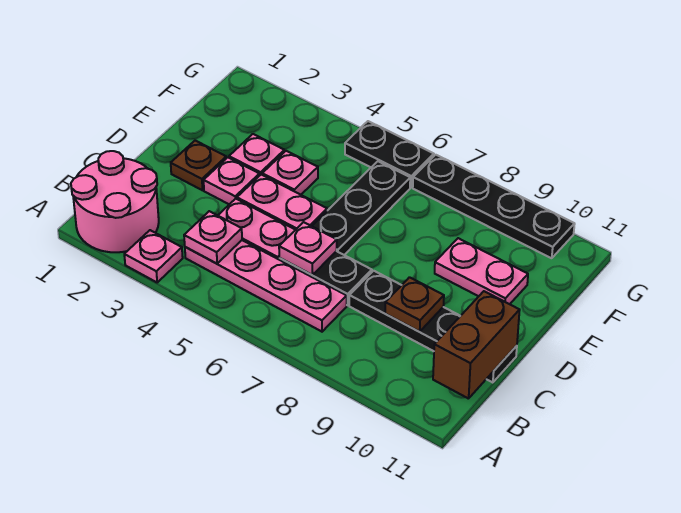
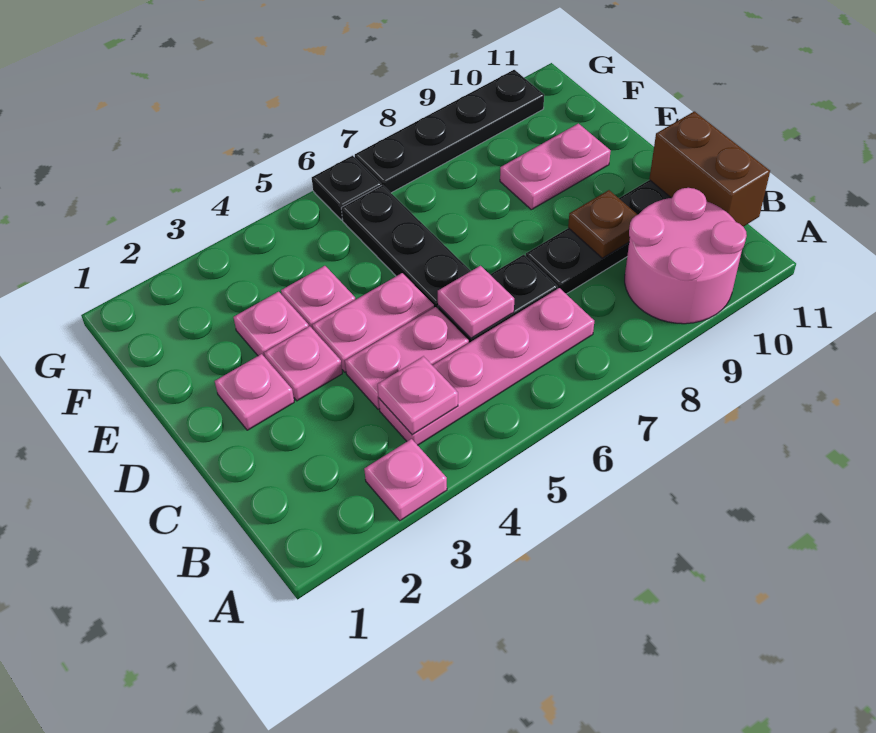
pink round brick A1:B2 level 1 -> pink round brick A9:B10 level 1
brown plate D2 level 1 -> pink plate D2 level 1
black plate G5:G6 level 1 -> black plate G6 level 1

